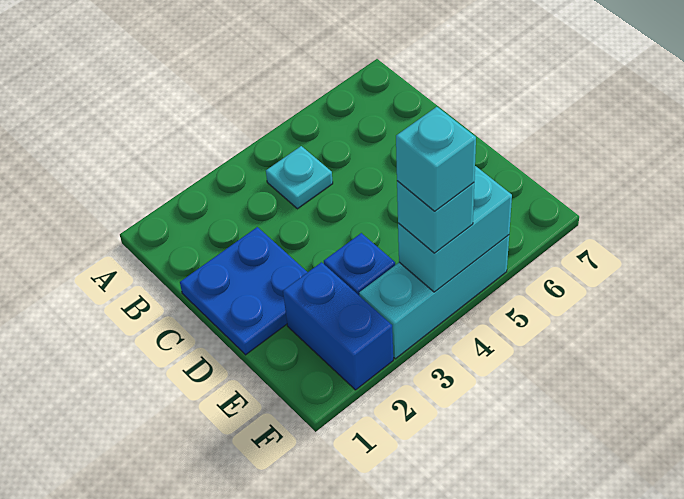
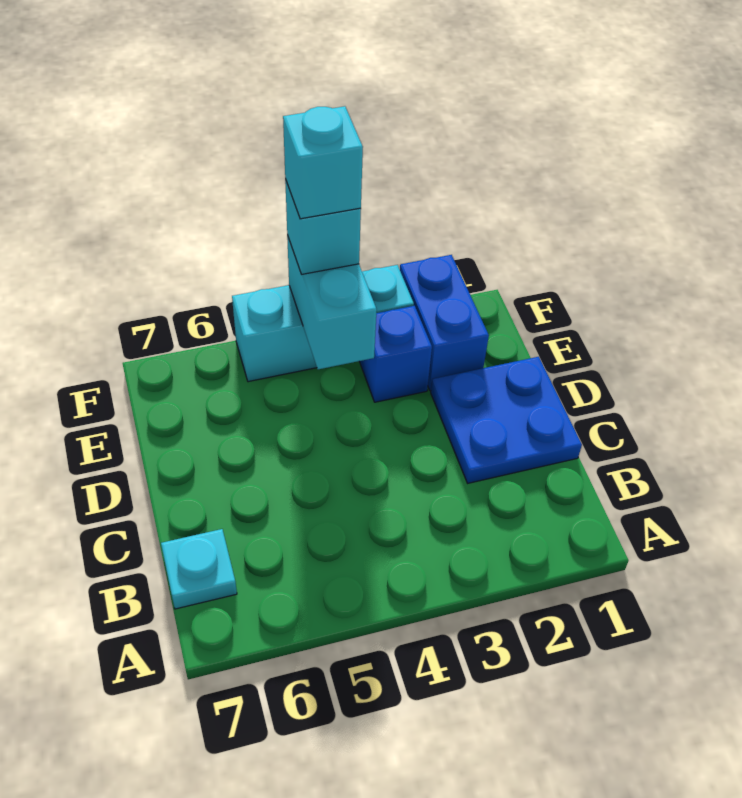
cyan plate B4 level 1 -> cyan plate B7 level 1
cyan brick F4:F5 level 2 -> cyan brick E4:F4 level 2

